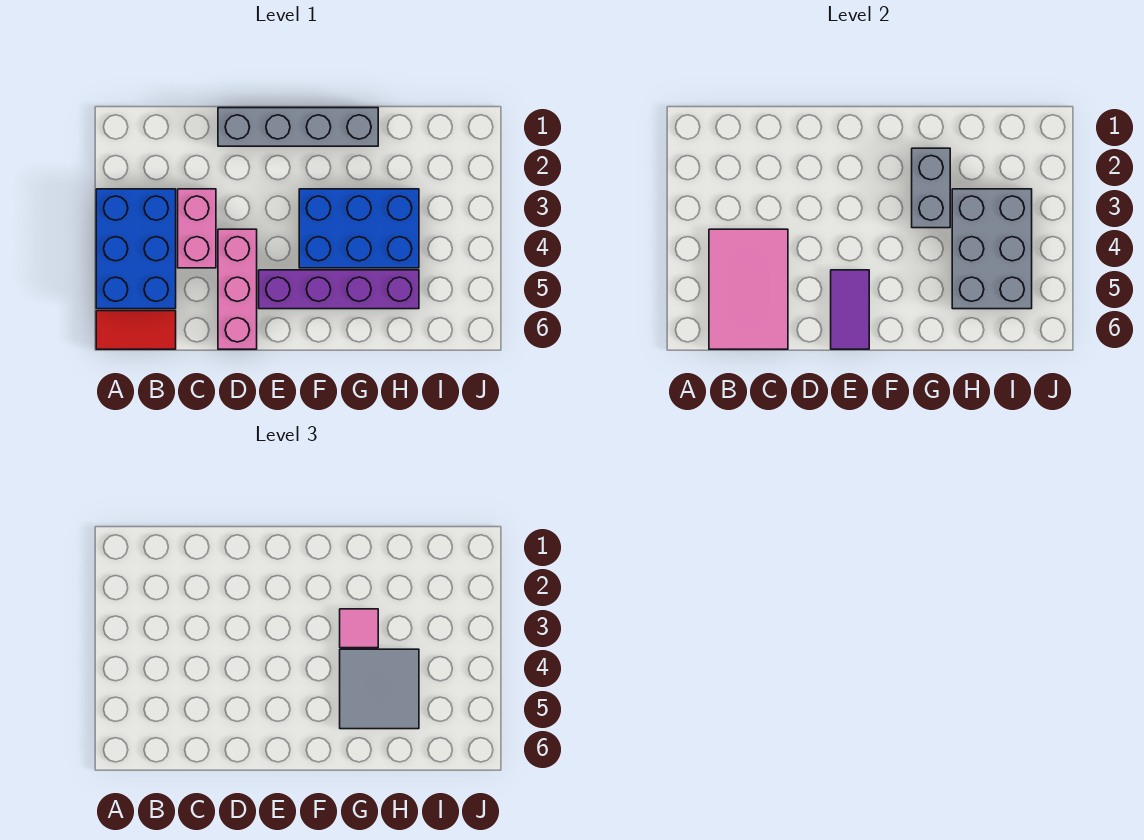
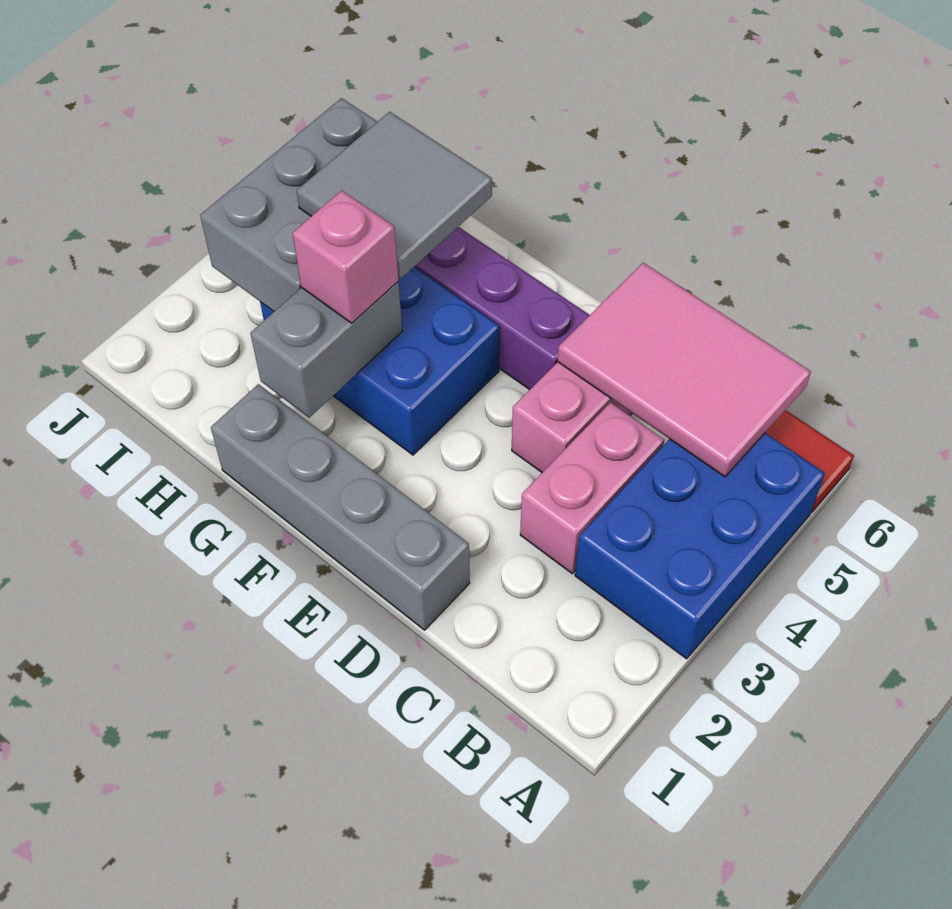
pink tile B4:C6 level 2 -> pink tile B5:D6 level 2
purple tile E5:E6 level 2 -> none
pink tile G3 level 3 -> pink brick G3 level 3

